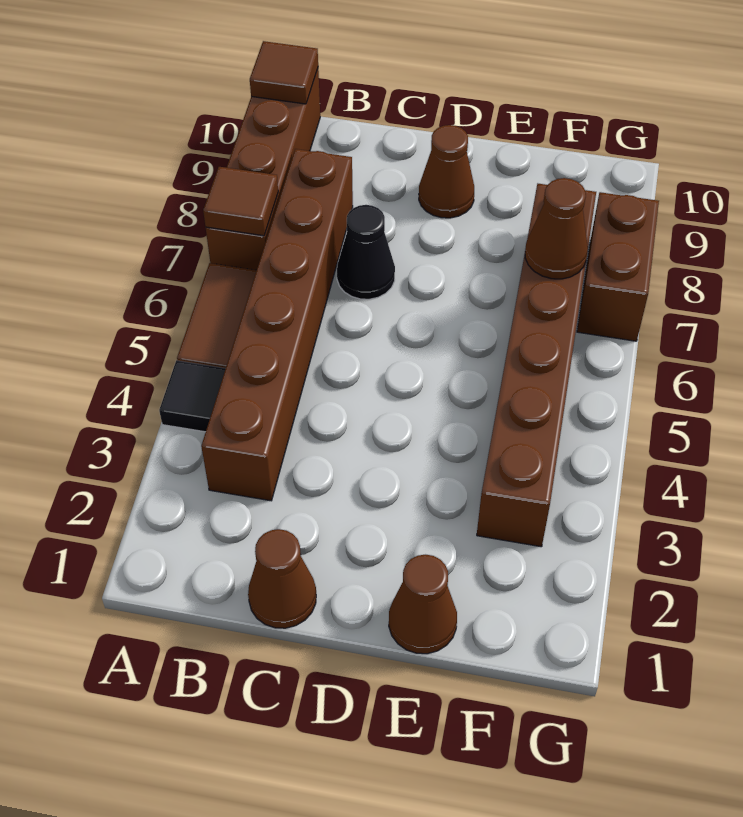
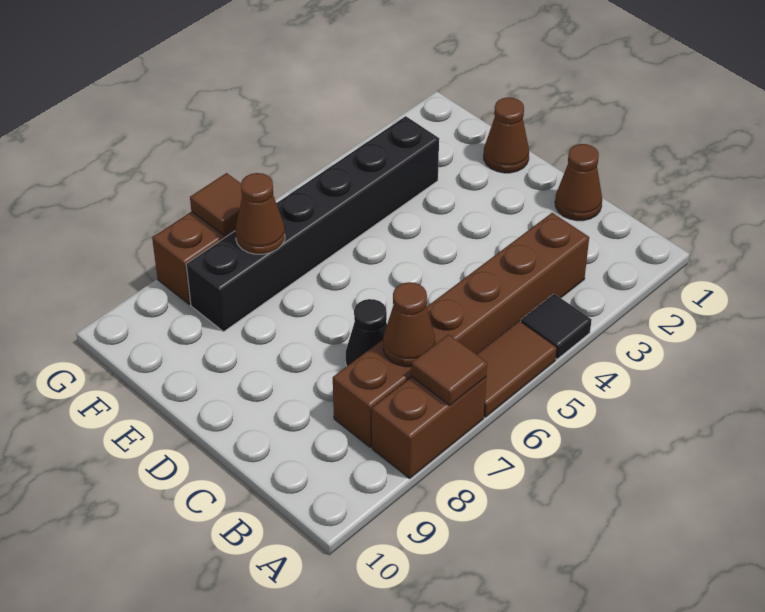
brown brick A7:A10 level 1 -> brown brick A7:A8 level 1
brown tile A10 level 2 -> brown tile G7 level 2
brown cone D9 level 1 -> brown cone B7 level 2
brown brick F3:F8 level 1 -> black brick F3:F8 level 1

